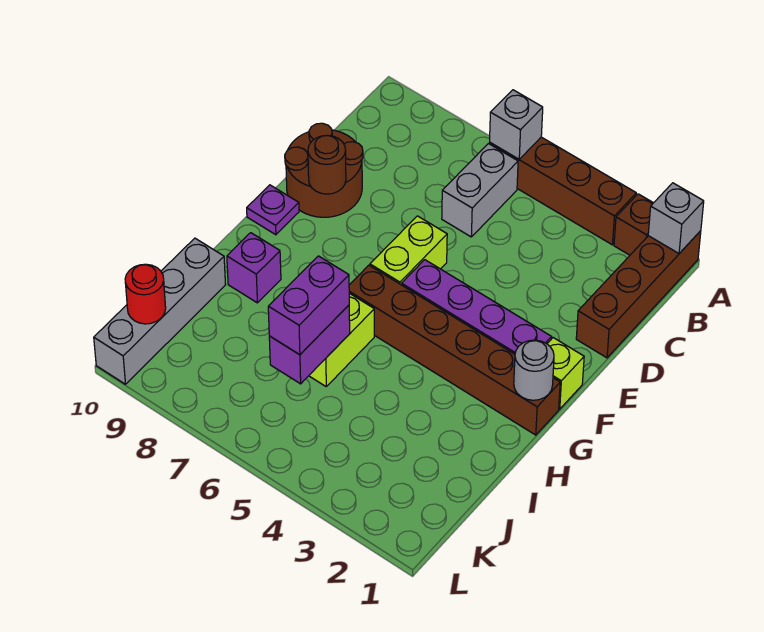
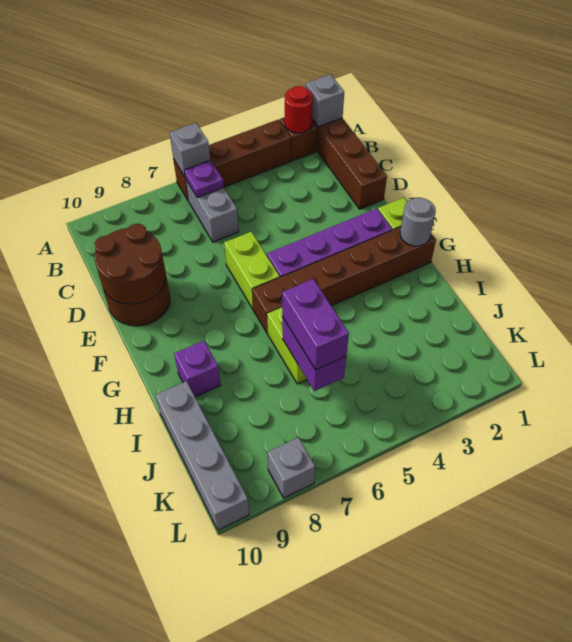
brown round brick E9 level 2 -> brown round brick D9:E10 level 2
purple plate F10 level 1 -> purple plate B6 level 2
red round brick K10 level 2 -> red round brick A2 level 2
none -> grey brick L8 level 1

